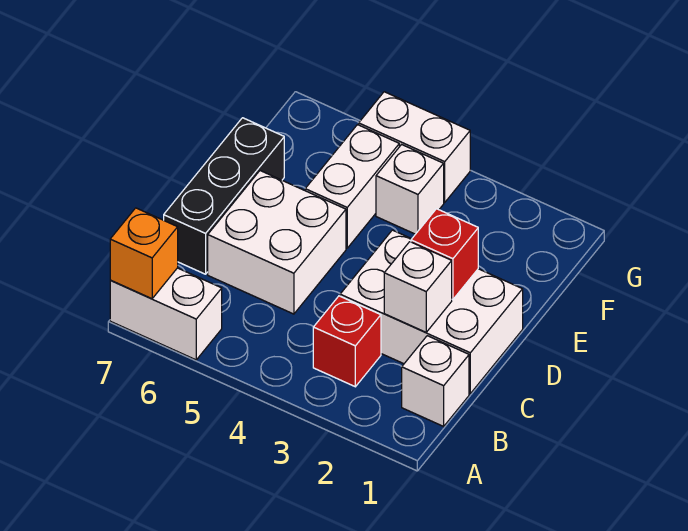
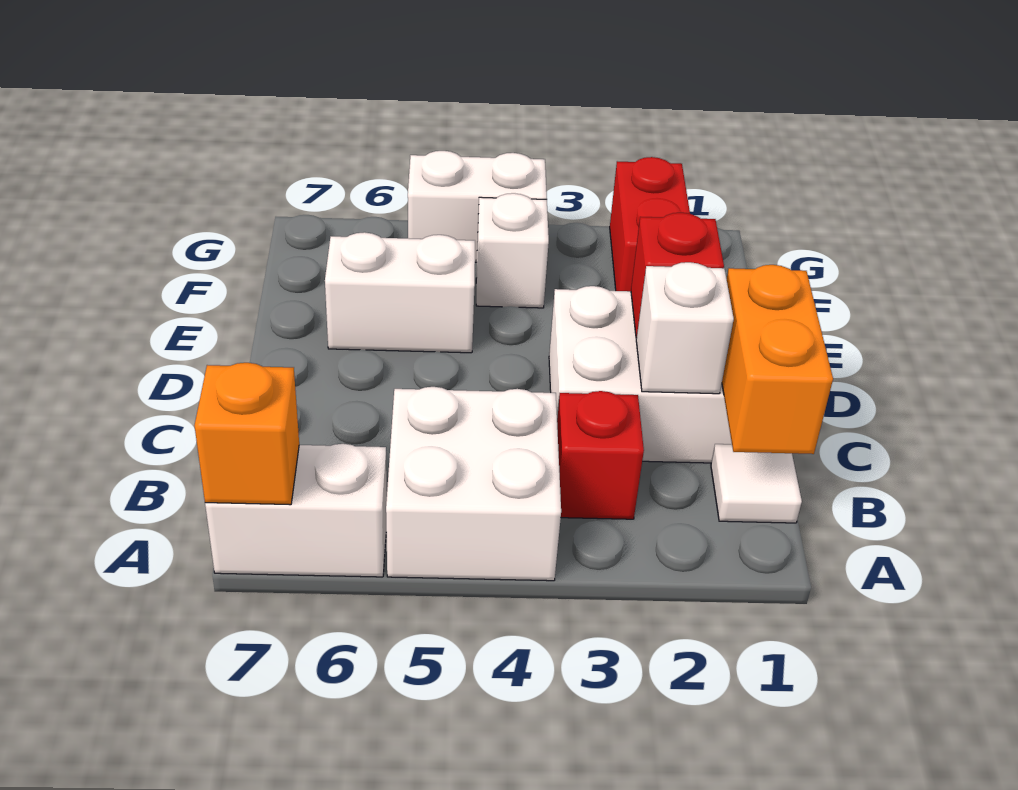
white brick B1 level 1 -> white tile B1 level 1
none -> orange brick B1:C1 level 2
white brick C5:D6 level 1 -> white brick A4:B5 level 1
black brick C7:E7 level 1 -> none
white brick E5:F5 level 1 -> white brick E5:E6 level 1
none -> red brick F2:G2 level 1

